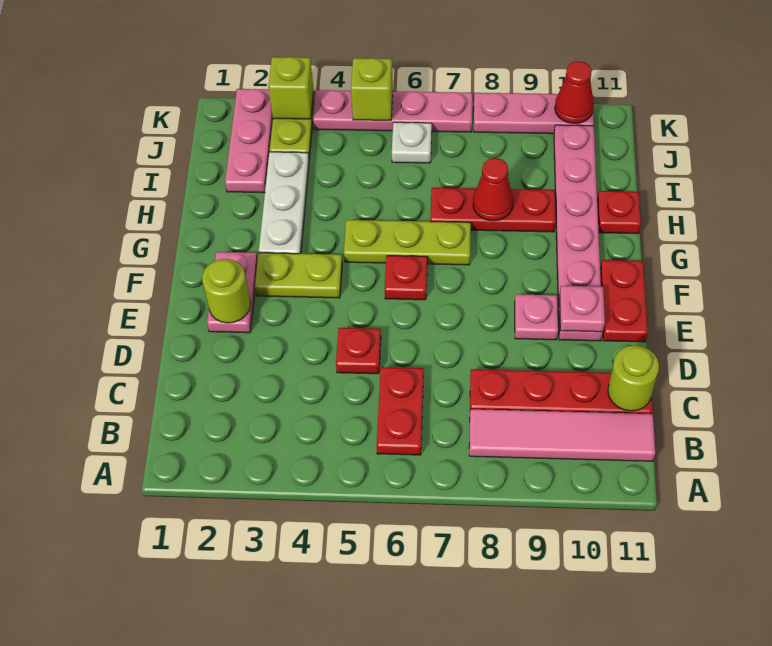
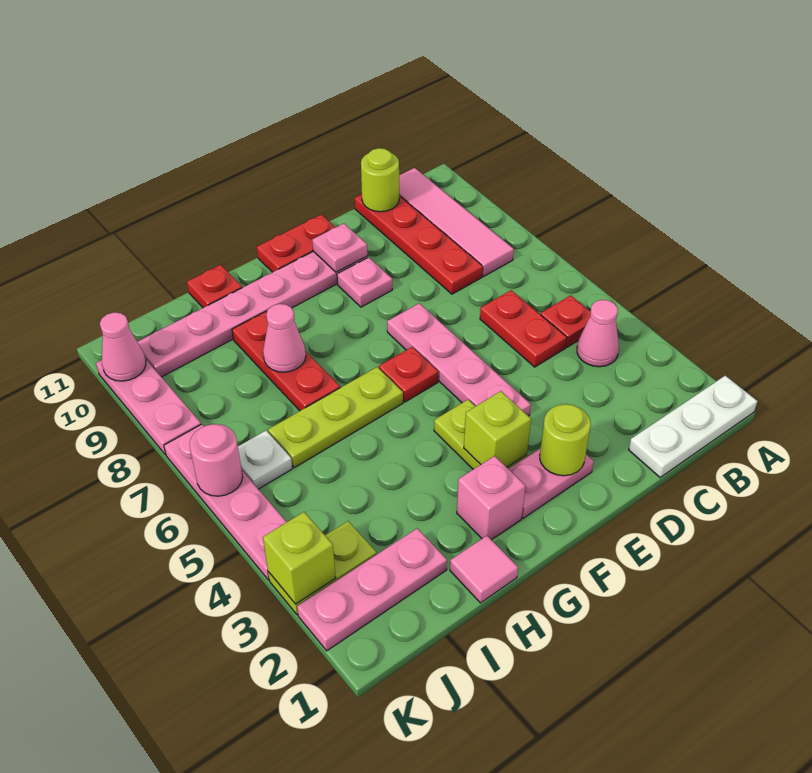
none -> pink cone B4 level 1
red plate B6:C6 level 1 -> red plate C5:C6 level 1
red plate D5 level 1 -> red plate B5 level 1
none -> pink plate E4:E7 level 1
none -> pink brick G2 level 1
white plate G3:I3 level 1 -> white plate A1:C1 level 1
lime plate G5:G7 level 1 -> lime plate G6:I6 level 1
none -> pink tile H1 level 1
red cone H8 level 2 -> pink cone H8 level 2
lime brick K5 level 2 -> lime brick F3 level 2
none -> pink round brick K6 level 2
red cone K10 level 2 -> pink cone K10 level 2

